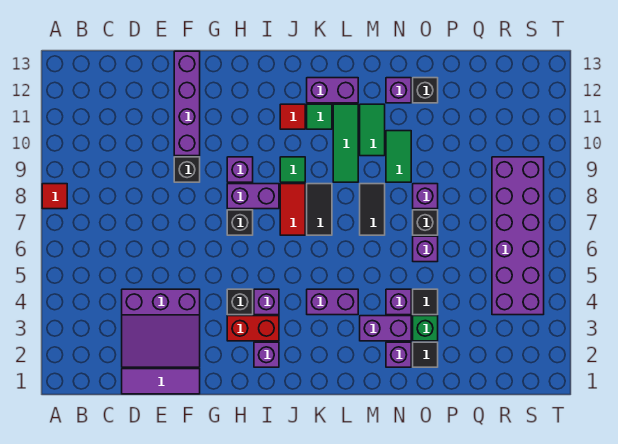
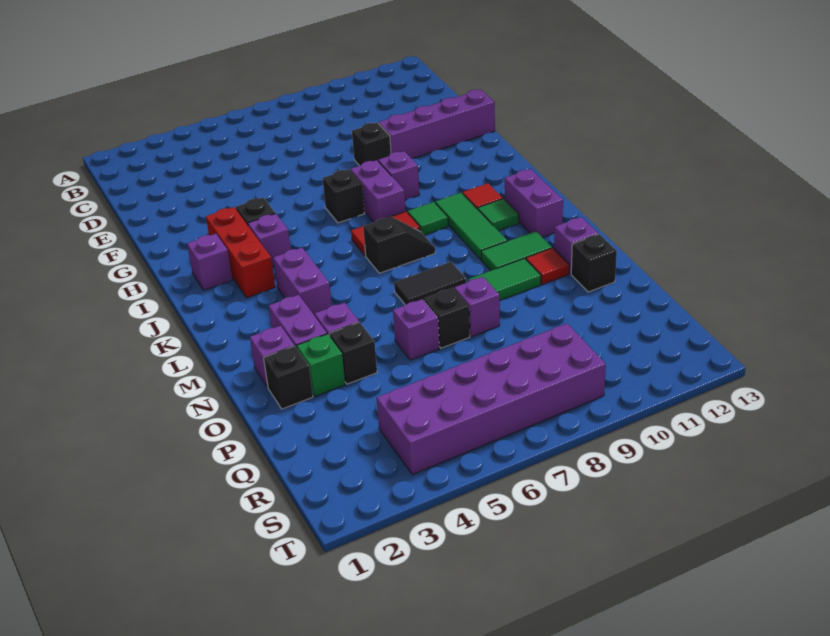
red tile A8 level 1 -> red tile N11 level 1
purple tile D1:F1 level 1 -> none
purple slope D2:F4 level 1 top 4 -> none
red brick H3:I3 level 1 -> red brick H3:J3 level 1
black tile K7:K8 level 1 -> black slope K7:K8 level 1 top 7
green tile L9:L11 level 1 -> green tile J10:L10 level 1
black tile O2 level 1 -> black brick O2 level 1
black tile O4 level 1 -> black brick O4 level 1

